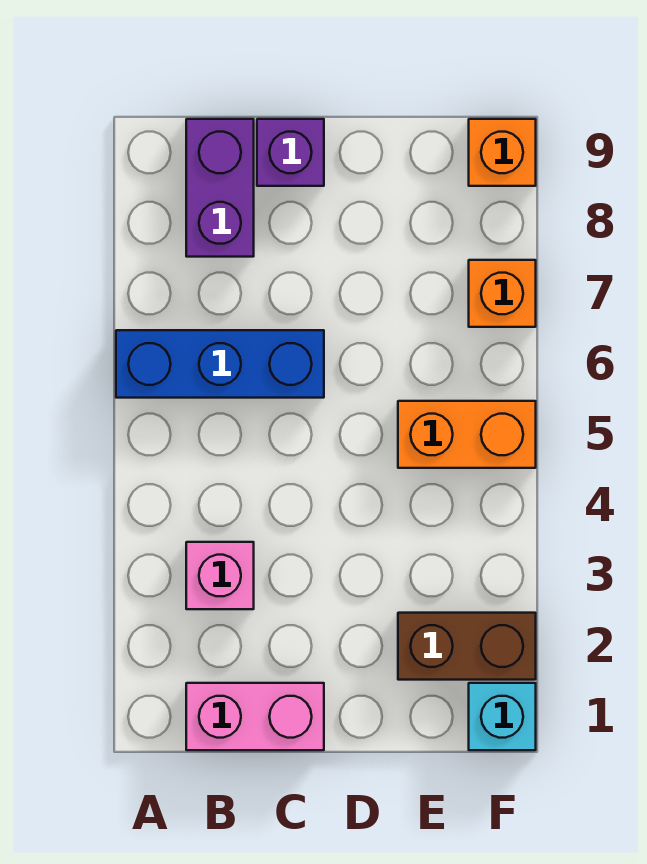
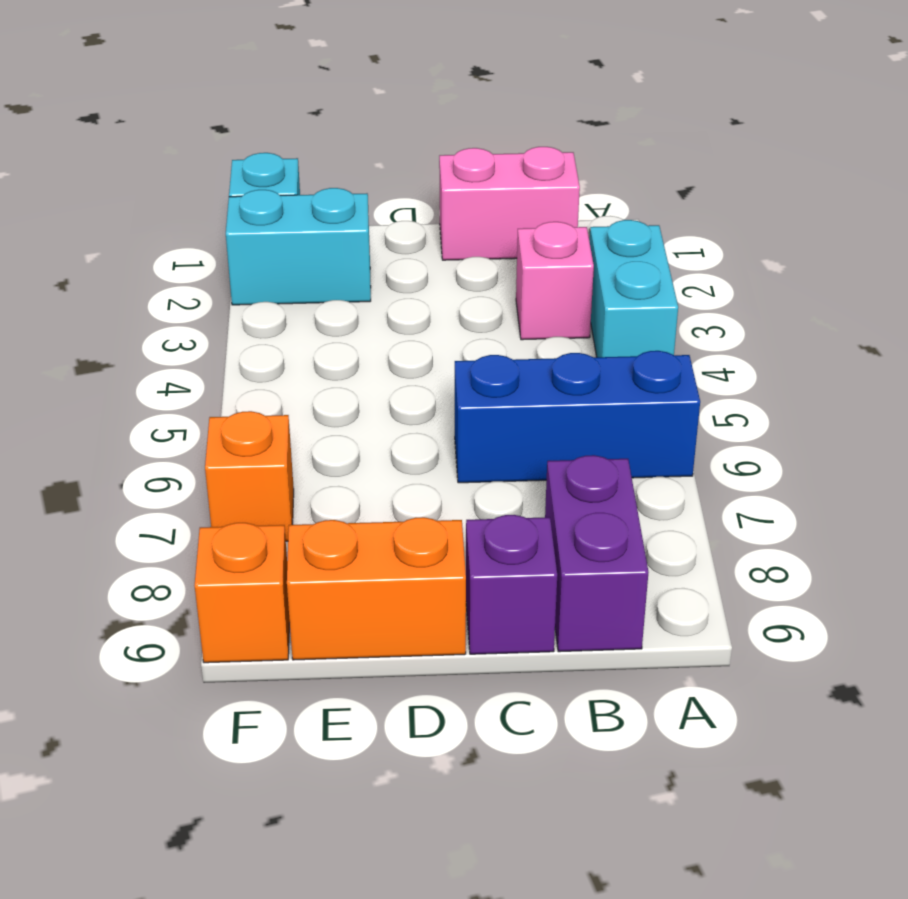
none -> cyan brick A3:A4 level 1
brown brick E2:F2 level 1 -> cyan brick E2:F2 level 1
orange brick E5:F5 level 1 -> orange brick D9:E9 level 1

